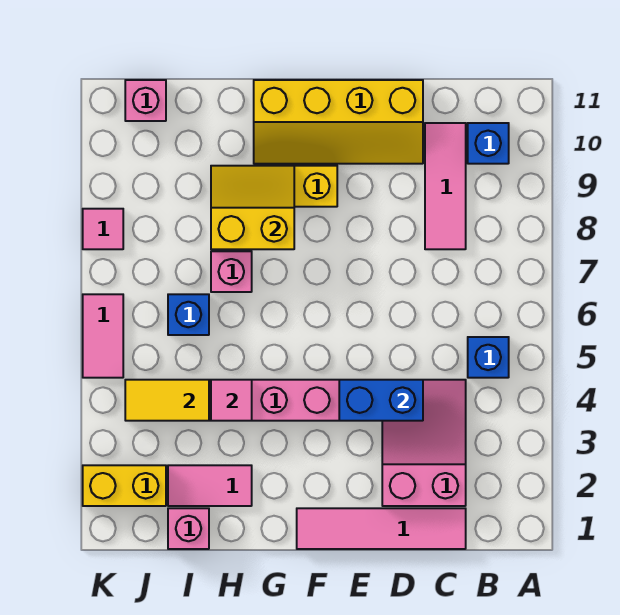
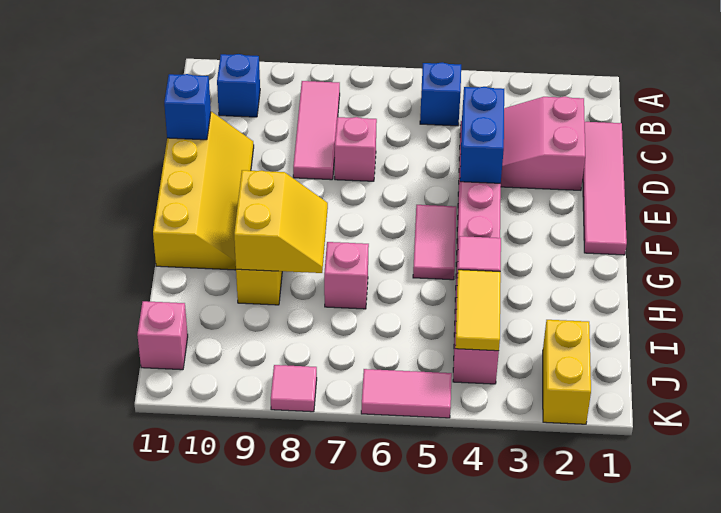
pink tile C8:C10 level 1 -> pink tile B8:D8 level 1
yellow slope G8:H9 level 2 top 8 -> yellow slope G8:H9 level 2 top 9
pink tile H2:I2 level 1 -> pink tile F5:G5 level 1
pink brick I1 level 1 -> pink brick D7 level 1
blue brick I6 level 1 -> blue brick D11 level 2

